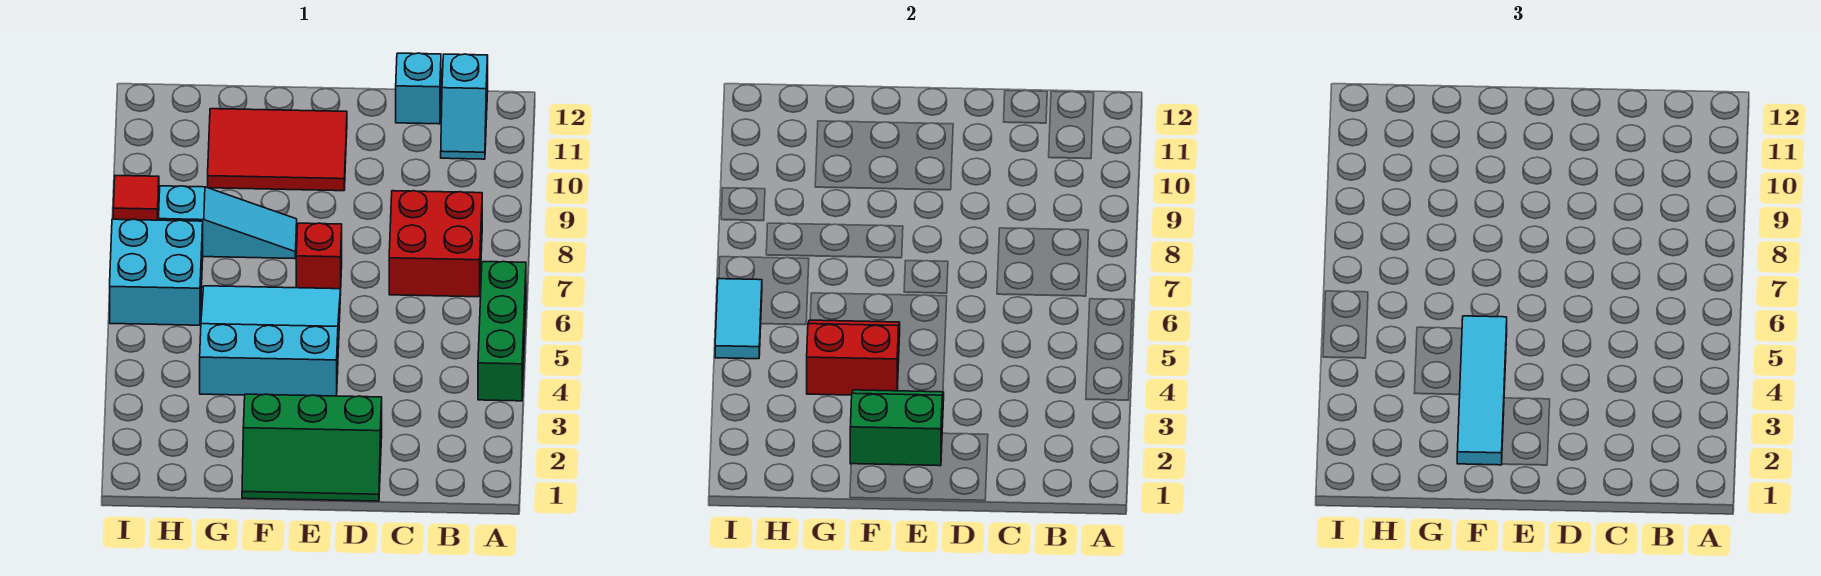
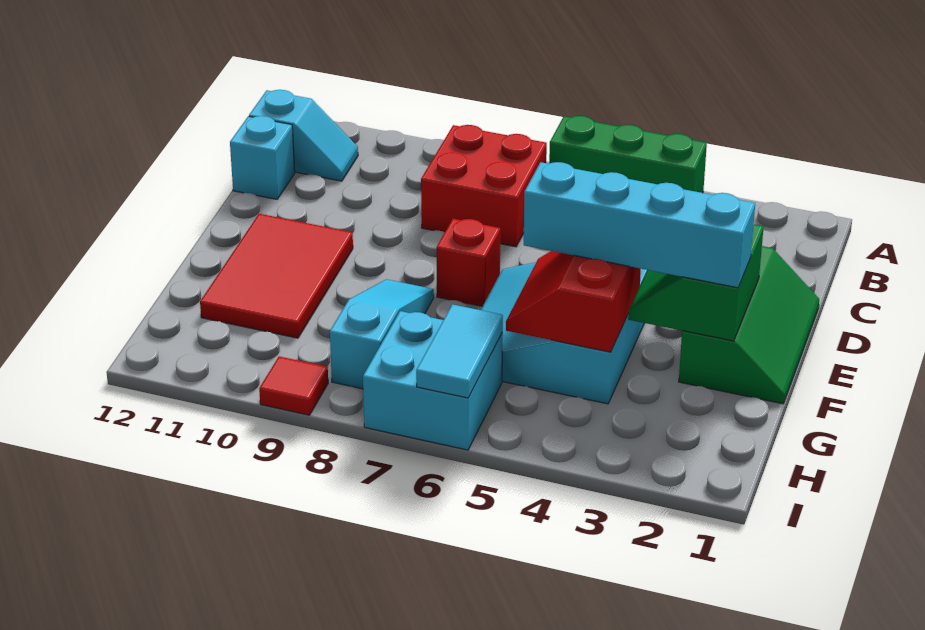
cyan tile F2:F5 level 3 -> cyan brick F2:F5 level 3
cyan tile I5:I6 level 2 -> cyan tile H6:I6 level 2

